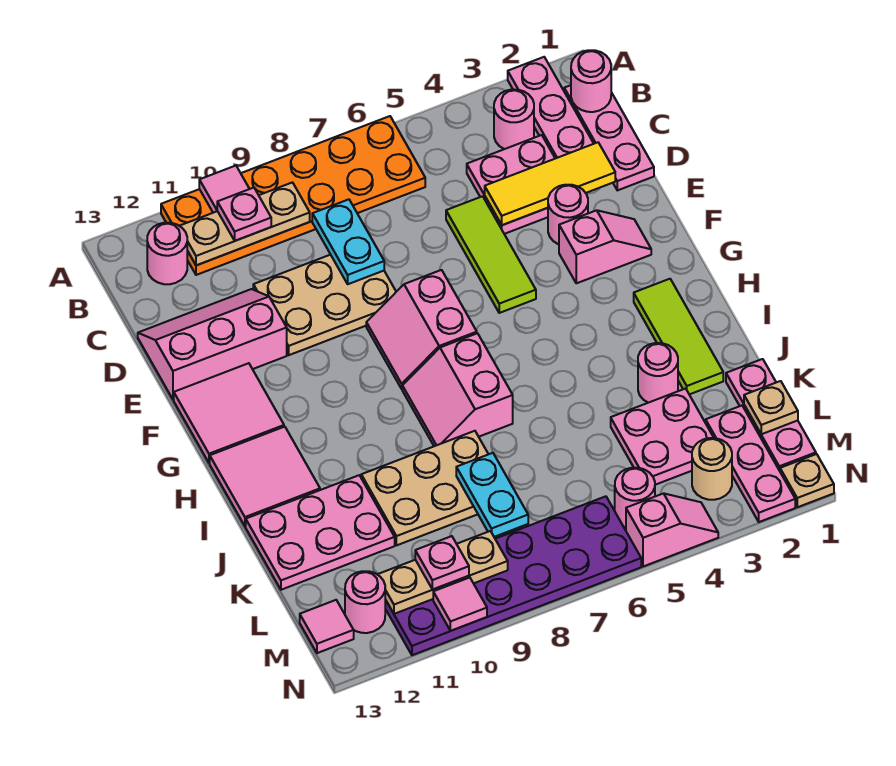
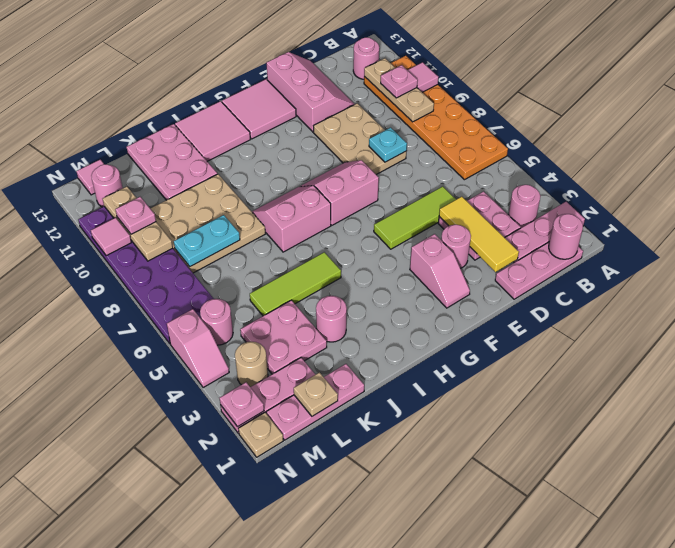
cyan plate C8:D8 level 2 -> cyan plate D8 level 2
lime tile H2:J2 level 1 -> lime tile I5:K5 level 1
tan plate J8:K10 level 1 -> tan plate J8:L10 level 1
none -> pink plate N2 level 2

